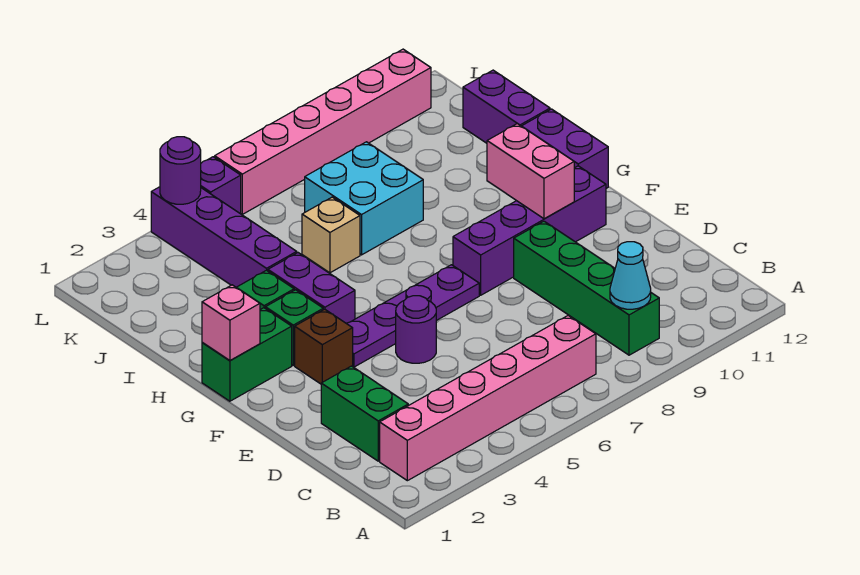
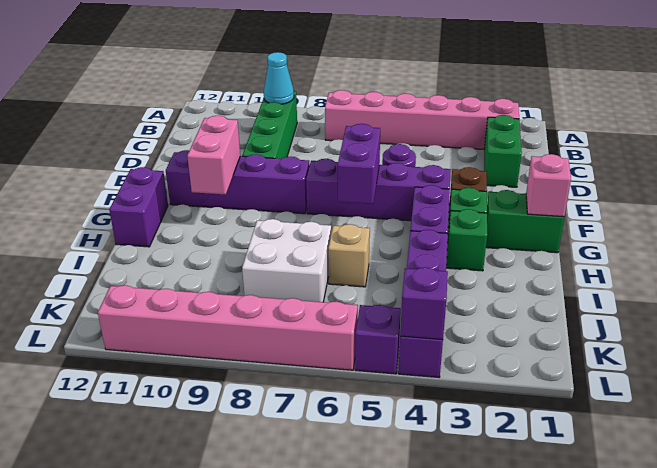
purple plate F4:F7 level 1 -> purple brick F4:F7 level 1
cyan brick I7:J8 level 1 -> white brick I7:J8 level 1
purple brick I12:J12 level 1 -> purple brick F6:G6 level 2
purple round brick L4 level 2 -> purple brick L4 level 2

